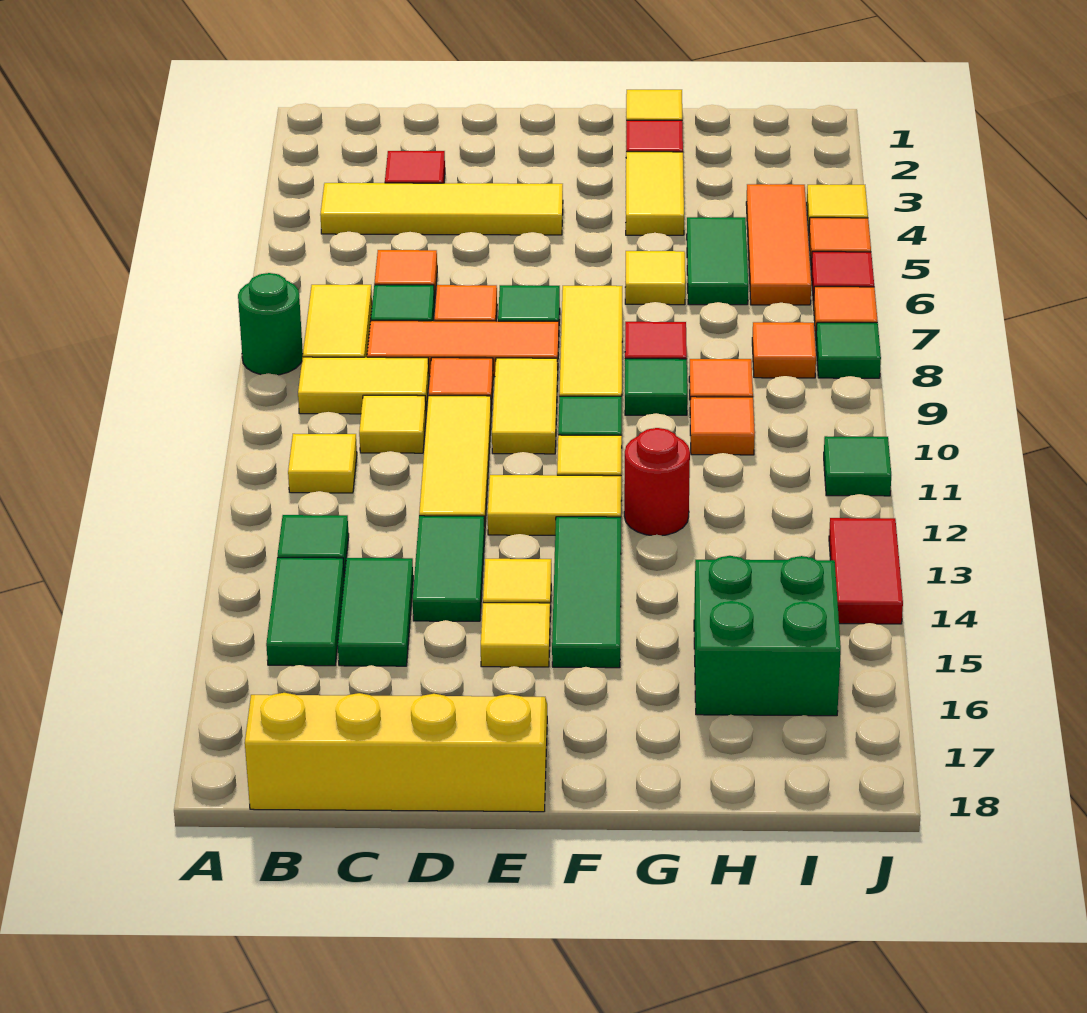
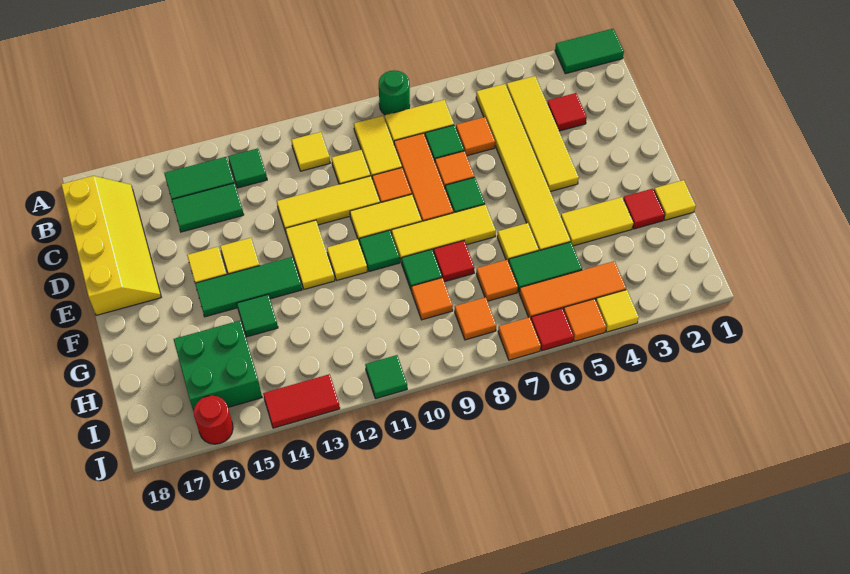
none -> yellow tile B5:G5 level 1
green tile D13:D14 level 1 -> green tile A1:A2 level 1
red round brick G12 level 1 -> red round brick J16 level 1
orange tile H10 level 1 -> orange tile H7 level 1
green tile J8 level 1 -> green tile G14 level 1

